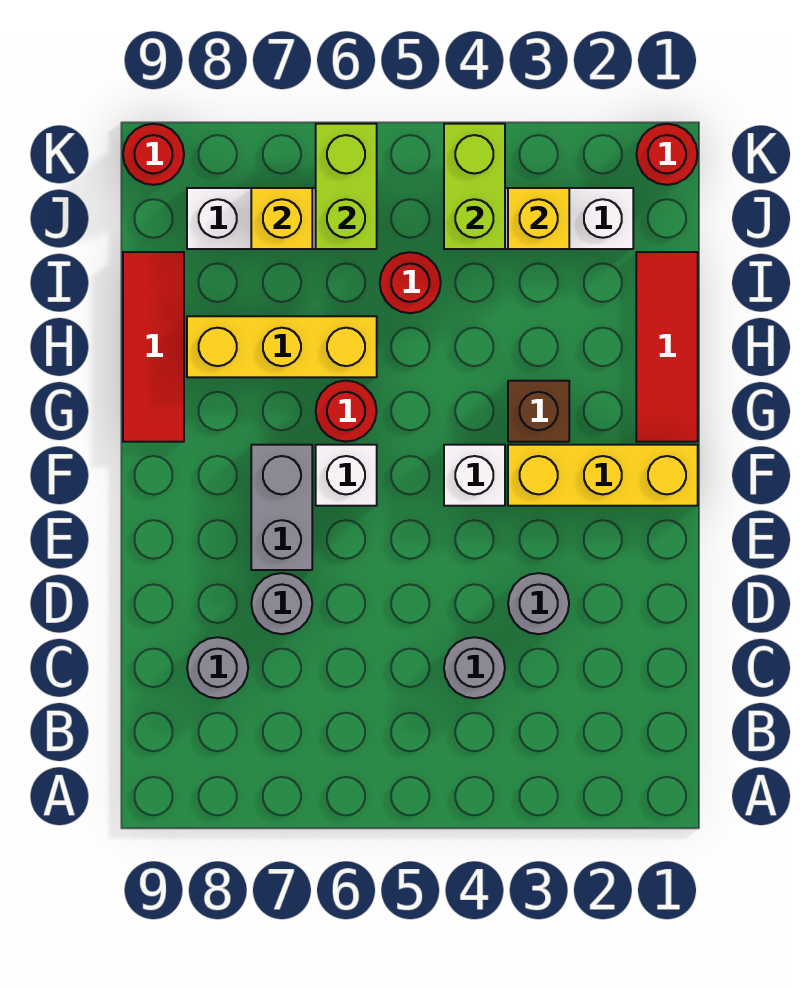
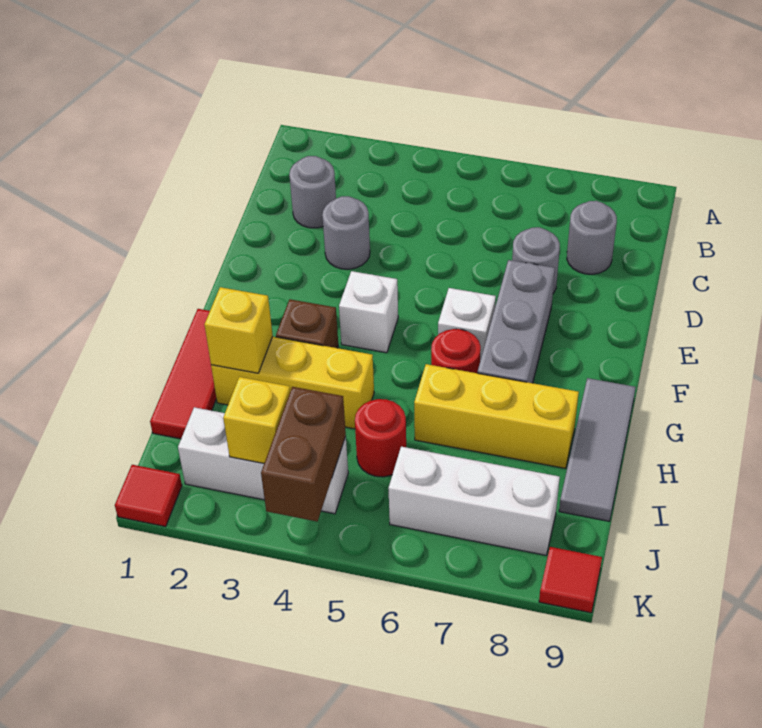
grey round brick C4 level 1 -> grey round brick C2 level 1
grey brick E7:F7 level 1 -> grey brick E7:G7 level 1
yellow brick F1:F3 level 1 -> yellow brick H2:H4 level 1
red tile G9:I9 level 1 -> grey tile G9:I9 level 1
lime brick J4:K4 level 2 -> brown brick J4:K4 level 2
lime brick J6:K6 level 2 -> none
yellow brick J7 level 2 -> yellow brick H2 level 2
red round brick K1 level 1 -> red tile K1 level 1
red round brick K9 level 1 -> red tile K9 level 1

